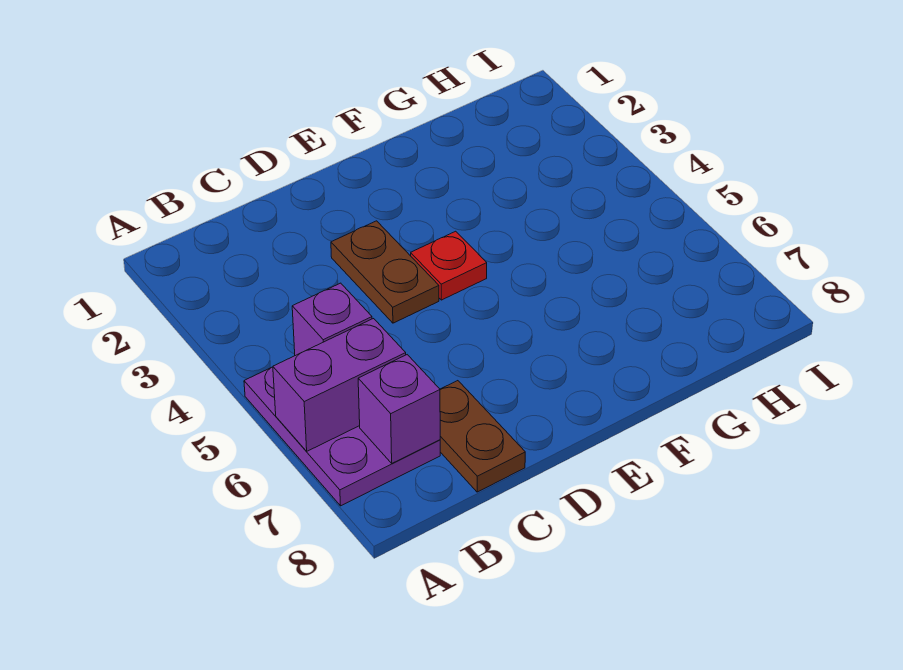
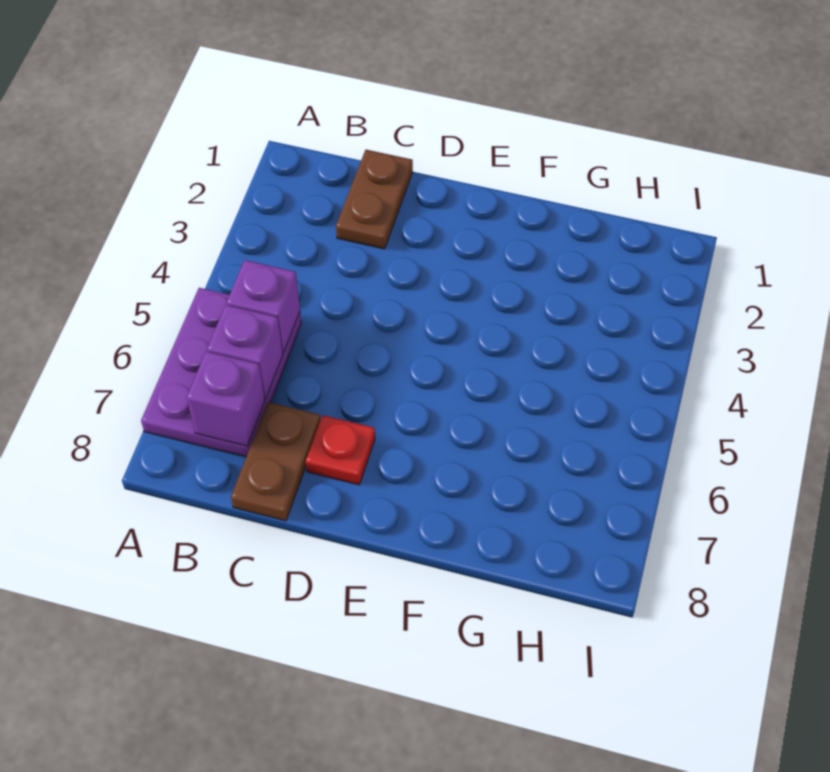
purple brick A6:B6 level 2 -> purple brick B6 level 2
brown plate D3:D4 level 1 -> brown plate C1:C2 level 1
red plate E4 level 1 -> red plate D7 level 1

